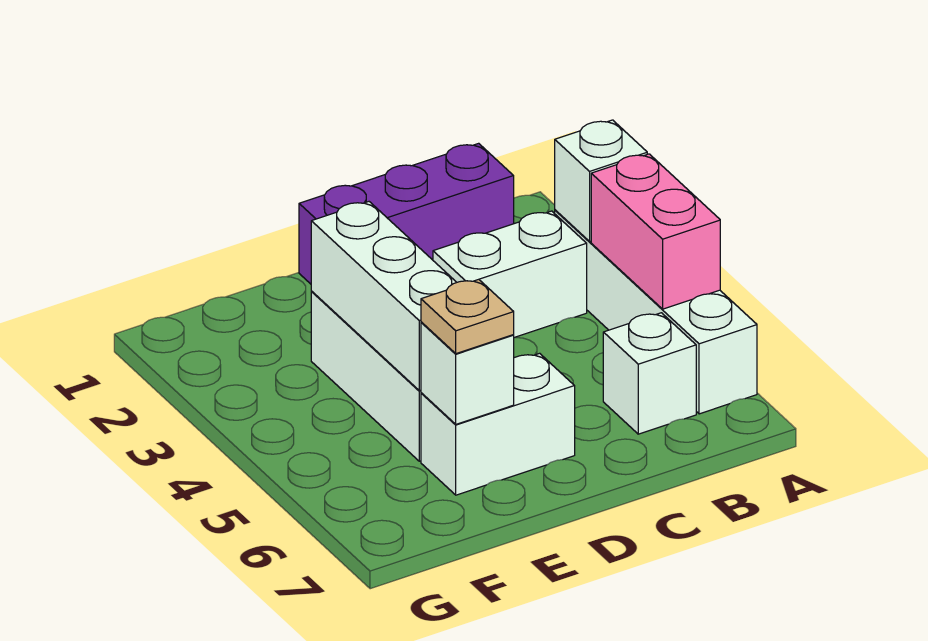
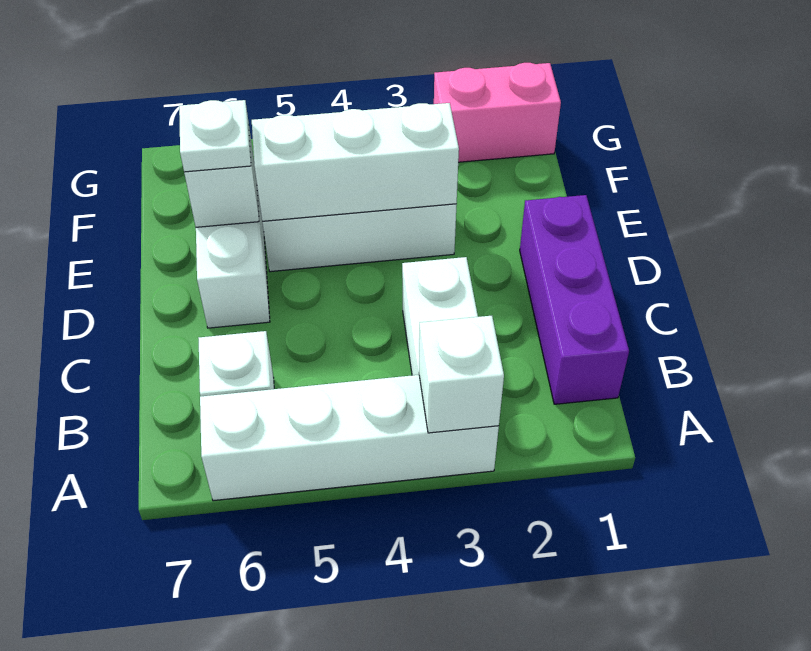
pink brick A4:A5 level 2 -> pink brick G1:G2 level 1
tan plate E6 level 3 -> white plate E6 level 3

